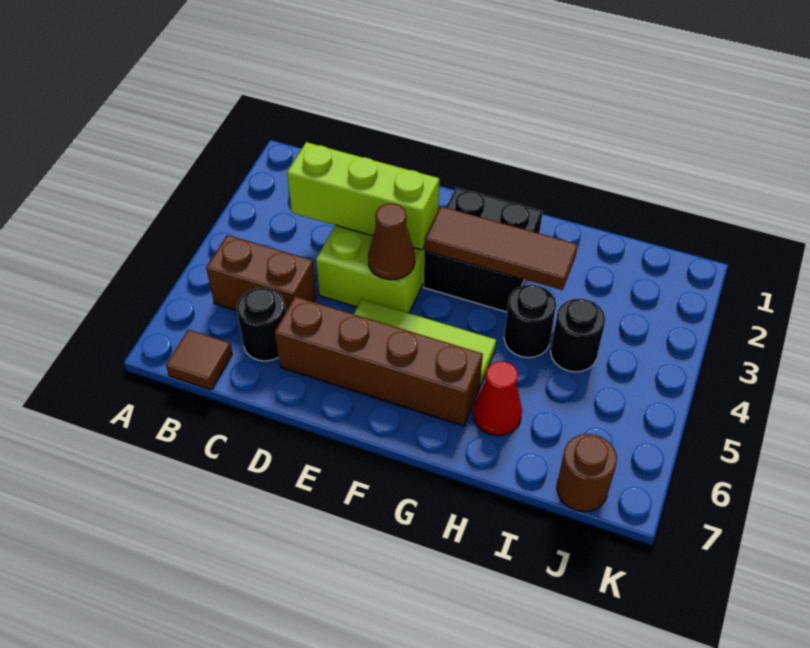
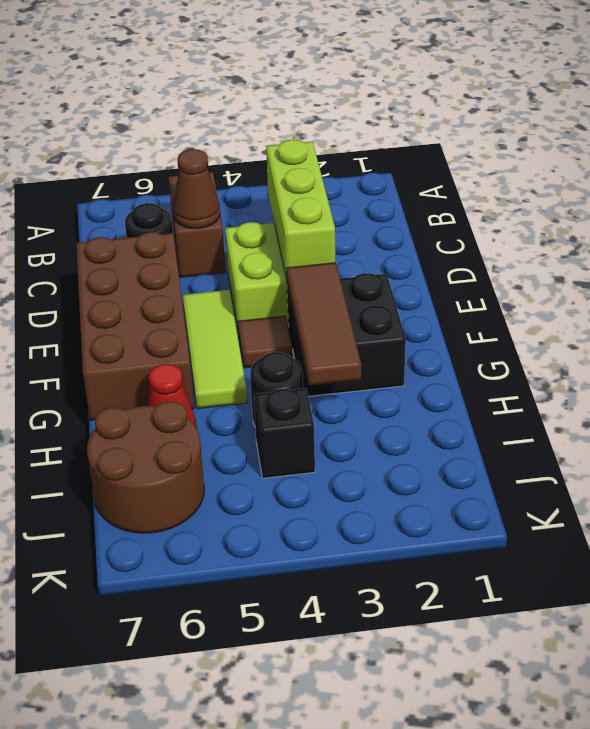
brown tile B7 level 1 -> brown tile F4 level 1
brown brick D6:G6 level 1 -> brown brick D6:G7 level 1
brown cone E4 level 2 -> brown cone C5 level 2
black round brick I4 level 1 -> black brick I4 level 1
brown round brick J7 level 1 -> brown round brick I6:J7 level 1

